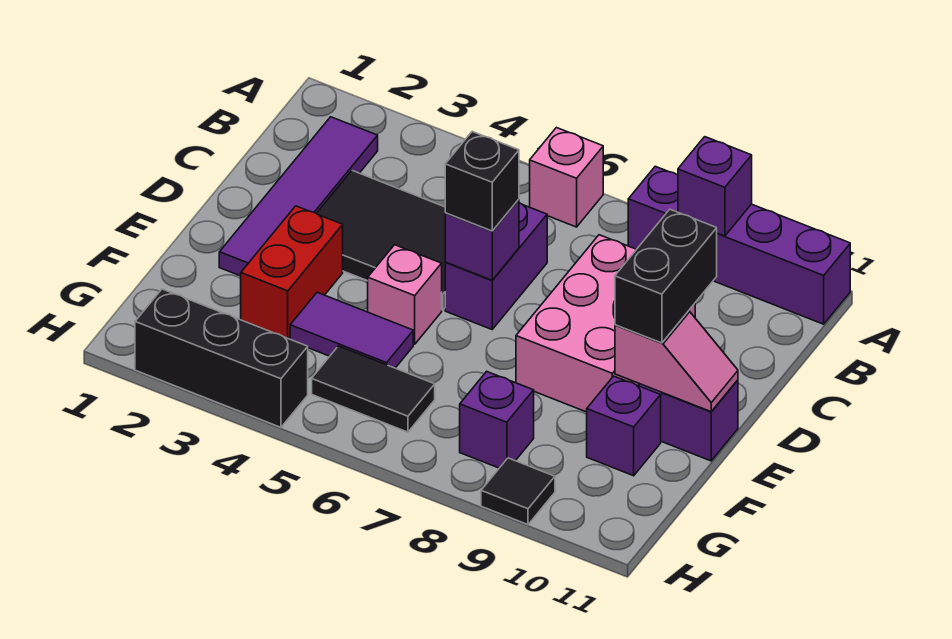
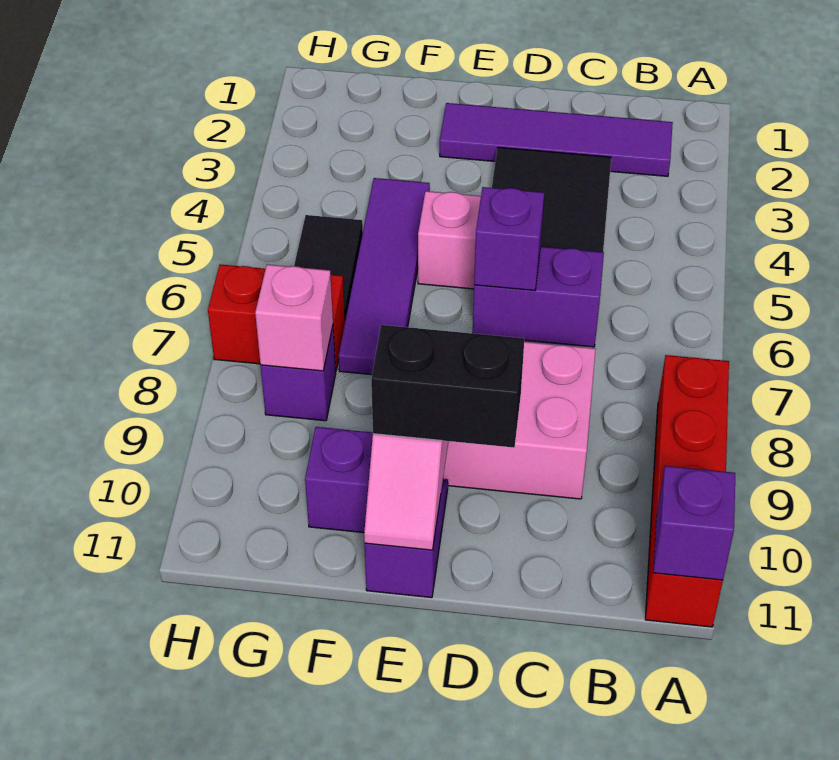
pink brick A6 level 1 -> pink brick G8 level 2
purple brick A8:A11 level 1 -> red brick A8:A11 level 1
purple brick A9 level 2 -> purple brick A11 level 2
black brick D6 level 3 -> none
red brick E3:F3 level 1 -> red brick G7:H7 level 1
purple tile F4:F5 level 1 -> purple tile F4:F7 level 1
black brick H2:H4 level 1 -> none
black tile H9 level 1 -> none

